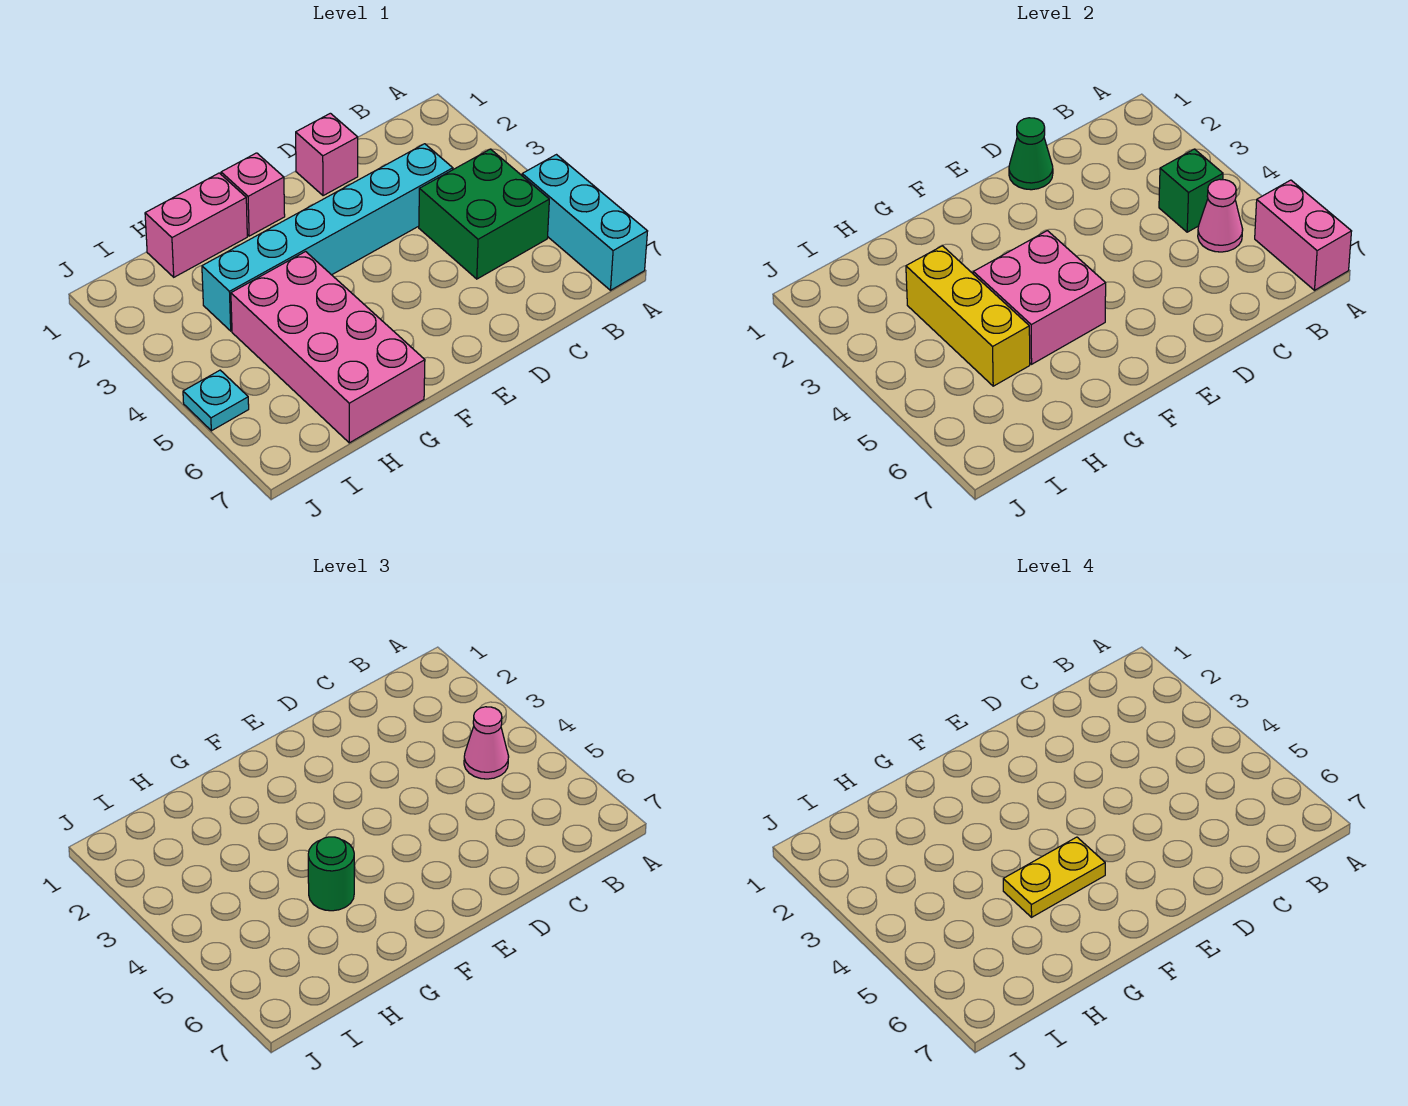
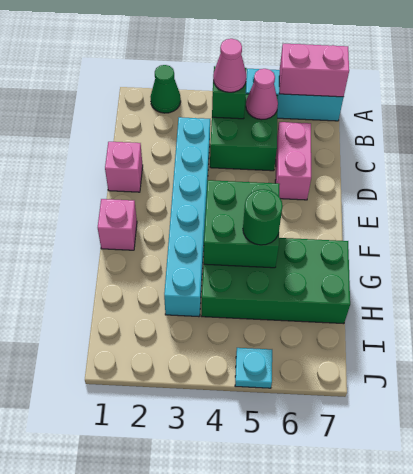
green cone D1 level 2 -> green cone A2 level 1
pink brick F4:G5 level 2 -> green brick F4:G5 level 2
yellow plate F5:G5 level 4 -> none
pink brick G1:H1 level 1 -> pink brick C6:D6 level 1
pink brick G4:H7 level 1 -> green brick G4:H7 level 1
yellow brick H3:H5 level 2 -> none

